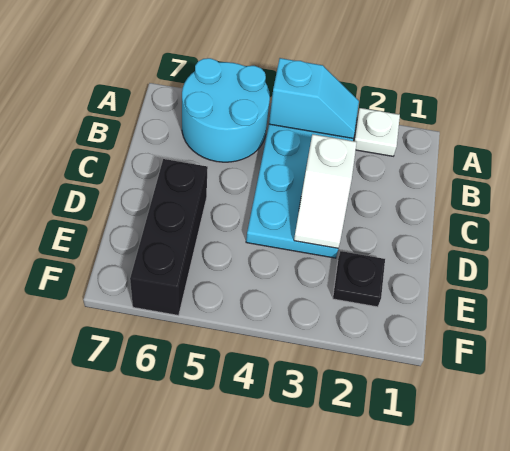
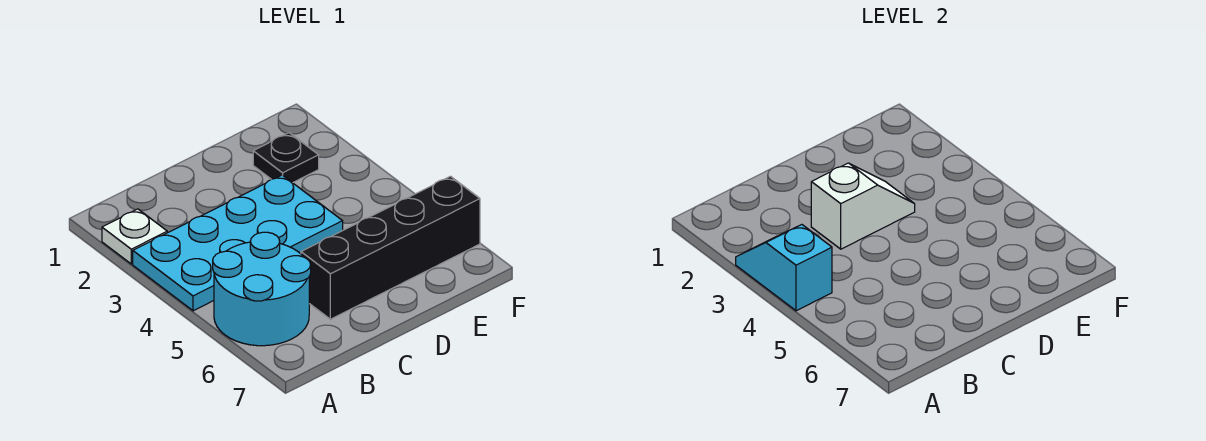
black brick D6:F6 level 1 -> black brick C6:F6 level 1

